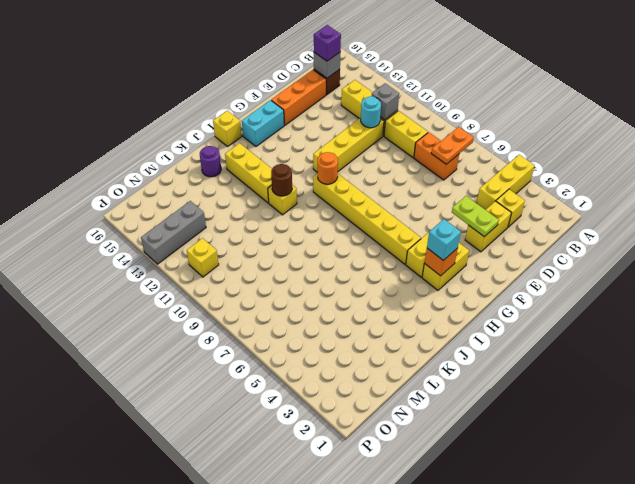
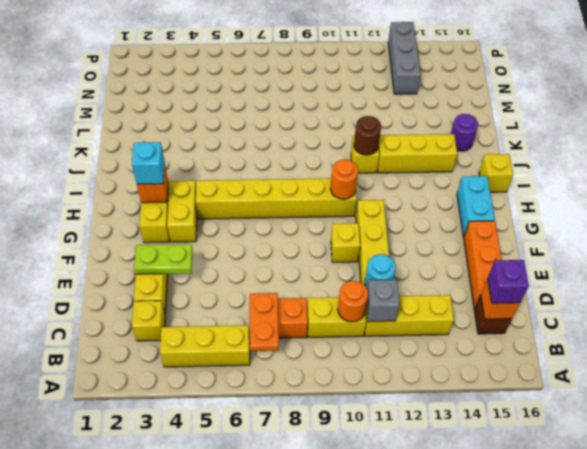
yellow brick A4:C4 level 1 -> yellow brick B4:B6 level 1
none -> orange round brick C10 level 2
grey brick C15 level 2 -> orange brick C15 level 2
yellow brick O11 level 1 -> yellow brick F10 level 1

